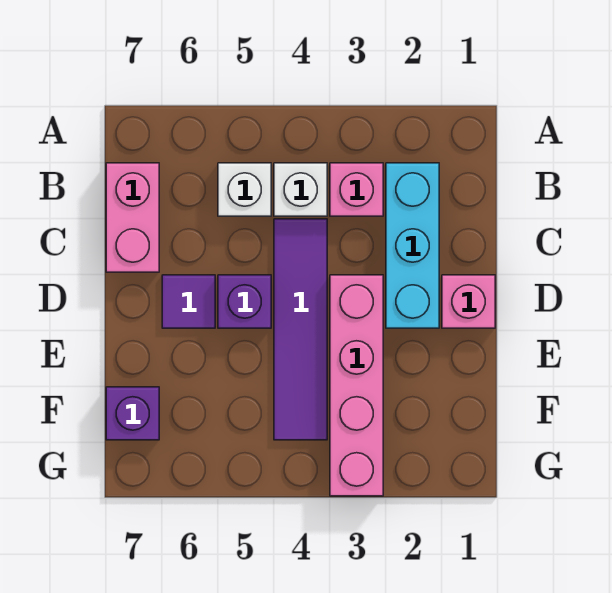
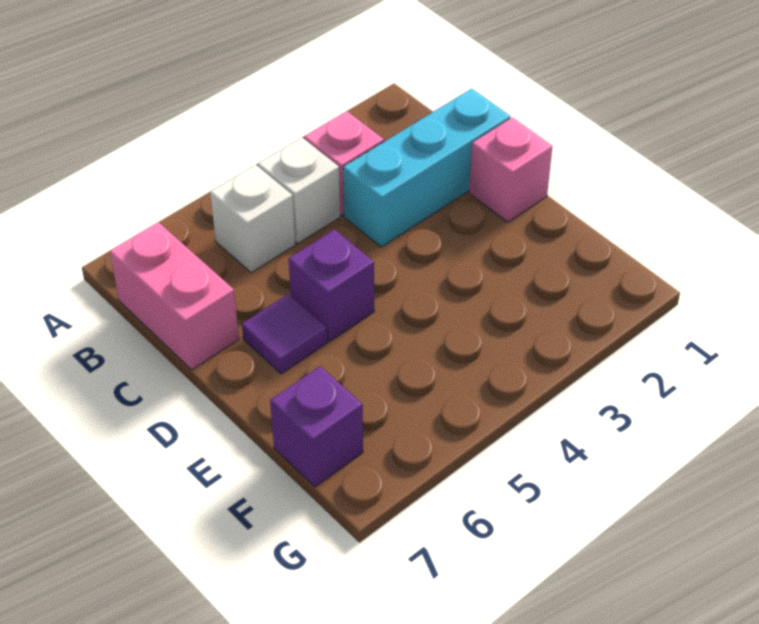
cyan brick B2:D2 level 1 -> cyan brick C1:C3 level 1
purple tile C4:F4 level 1 -> none
pink brick D3:G3 level 1 -> none

